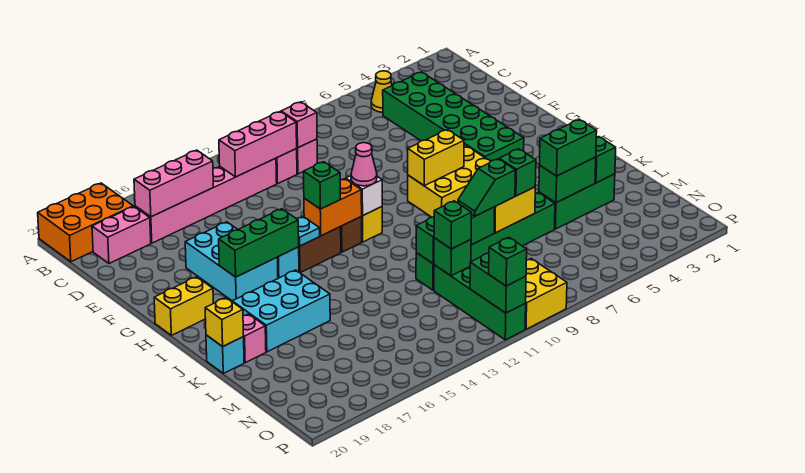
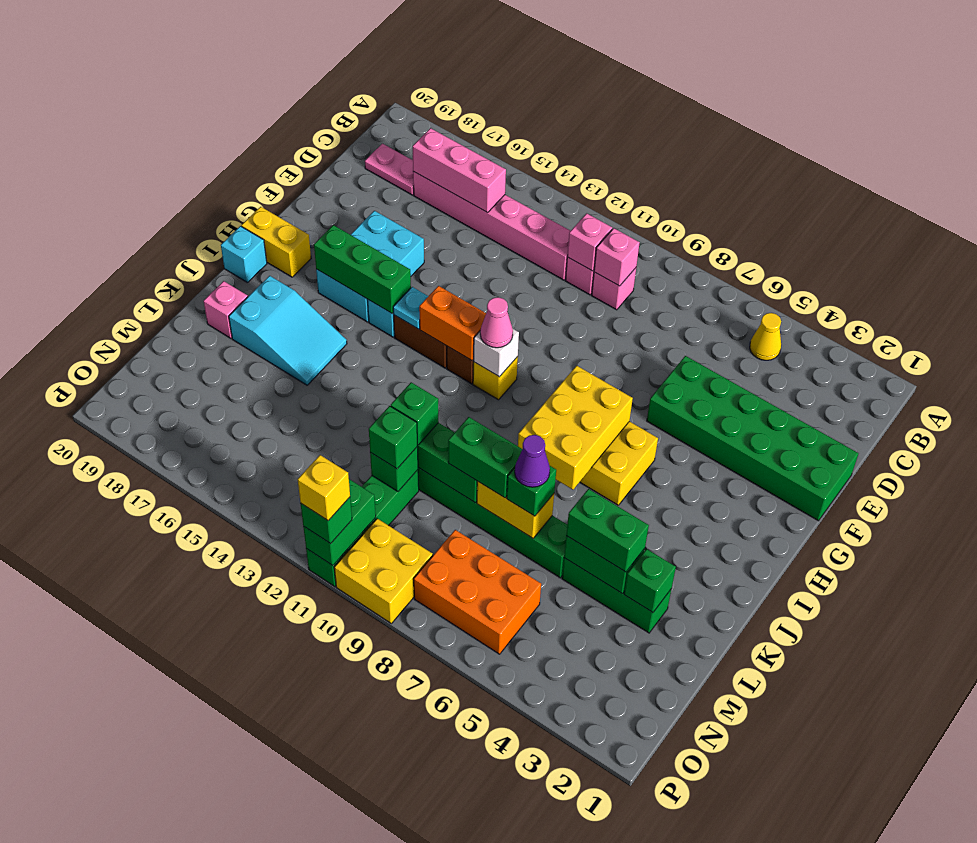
orange brick A18:B20 level 1 -> orange brick N6:O8 level 1
green brick C4:H5 level 1 -> green brick E1:F6 level 1
pink brick C11:C13 level 2 -> pink brick C11 level 2
pink brick C18:C19 level 1 -> pink plate C18:C19 level 1
yellow brick H7:H8 level 2 -> yellow brick H7:J8 level 2
green brick H13 level 3 -> green brick L11 level 3
cyan brick J16:K18 level 1 -> cyan slope J16:K18 level 1 top 18
cyan brick K20 level 1 -> cyan brick I20 level 1
yellow brick K20 level 2 -> yellow brick P11 level 4
none -> purple cone L7 level 4
green slope L8:L9 level 3 top 8 -> green brick L8:L9 level 3

